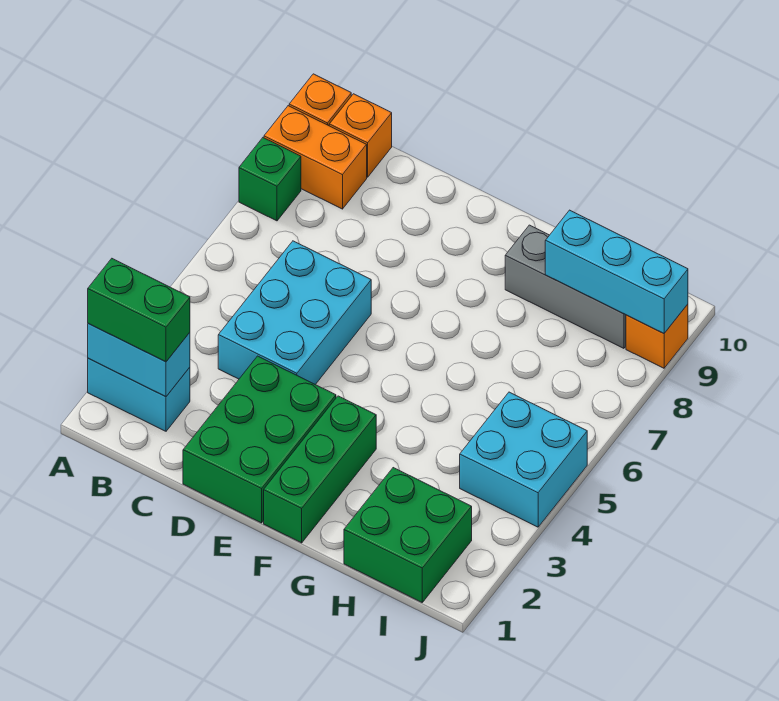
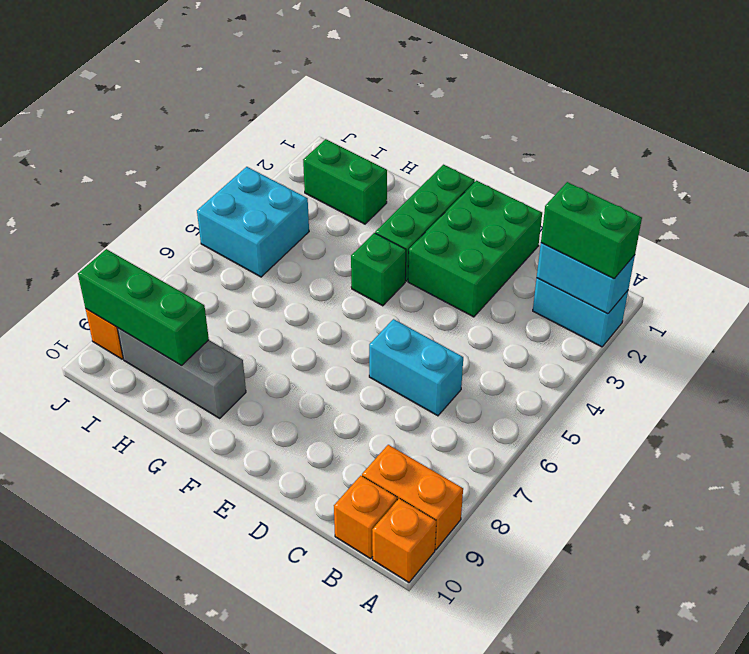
green brick A8 level 1 -> green brick F4 level 1
cyan brick C4:D6 level 1 -> cyan brick C6:D6 level 1
green brick H1:I2 level 1 -> green brick H2:I2 level 1
cyan brick H9:J9 level 2 -> green brick H9:J9 level 2

